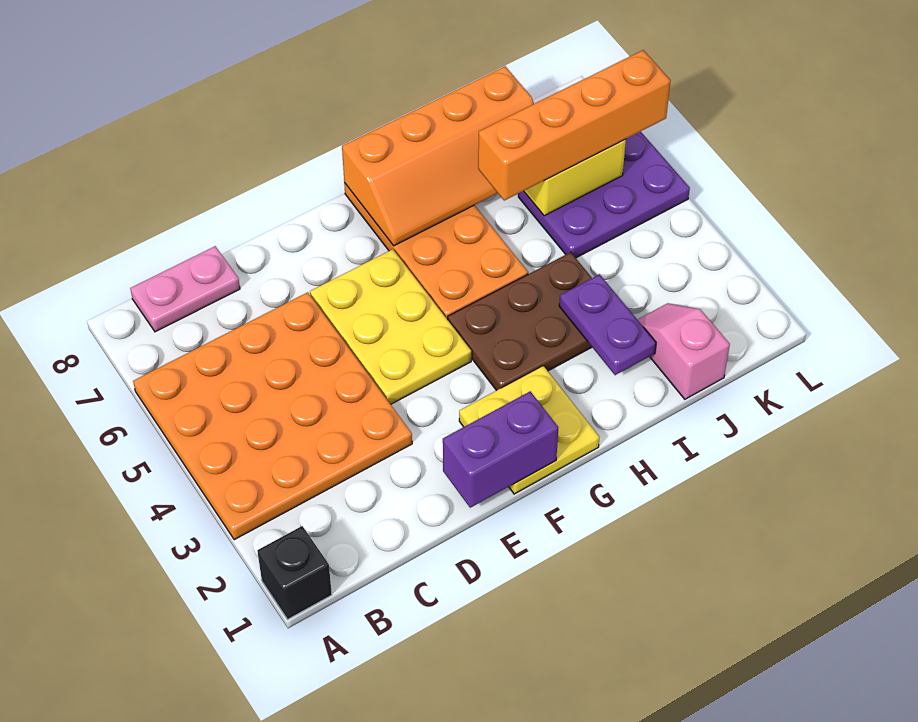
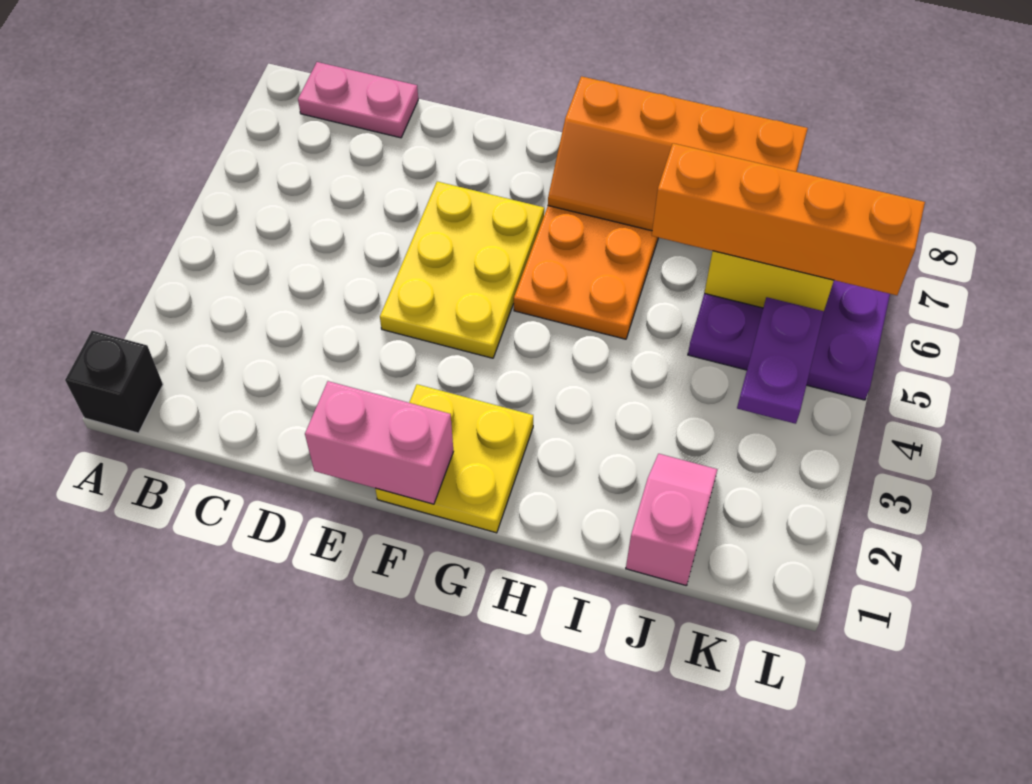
orange plate A3:D6 level 1 -> none
purple brick E1:F1 level 2 -> pink brick E1:F1 level 2
brown plate G3:I4 level 1 -> none
purple plate I2:I3 level 2 -> purple plate K4:K5 level 2

